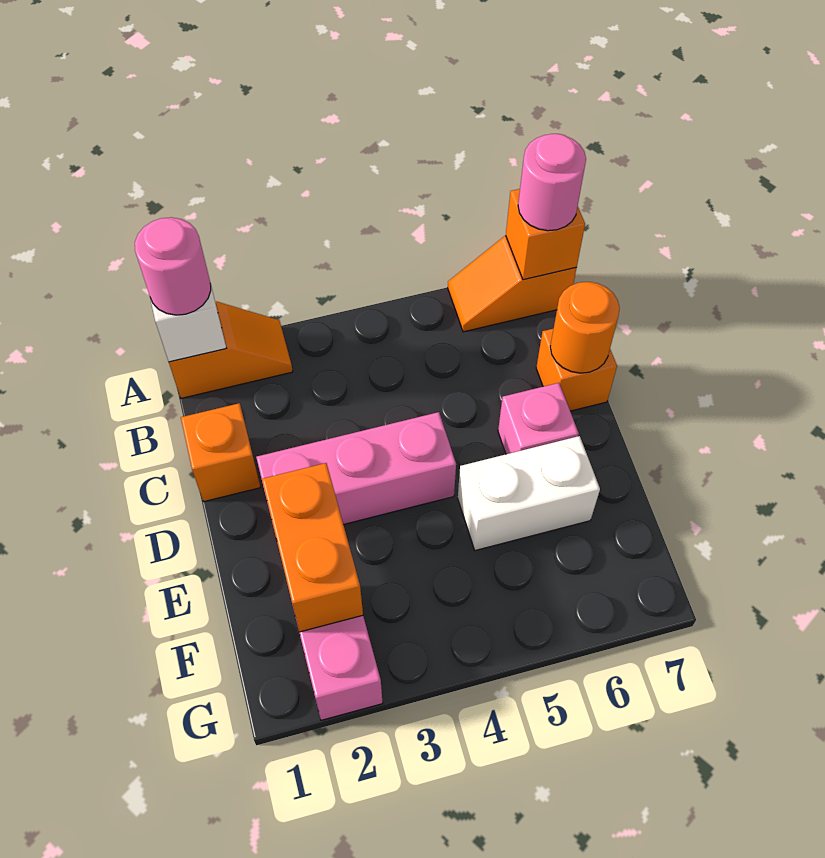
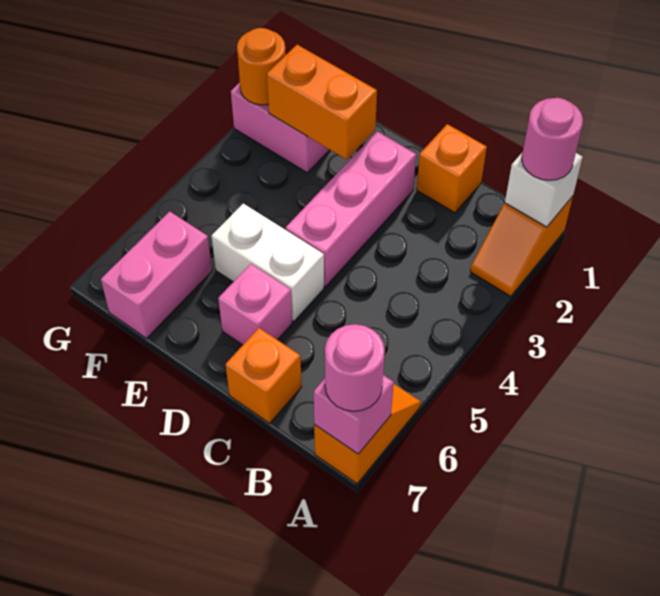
orange brick A7 level 2 -> pink brick A7 level 2
orange round brick C7 level 2 -> orange round brick G2 level 2
white brick E5:E6 level 1 -> white brick D5:E5 level 1
none -> pink brick F6:F7 level 1

